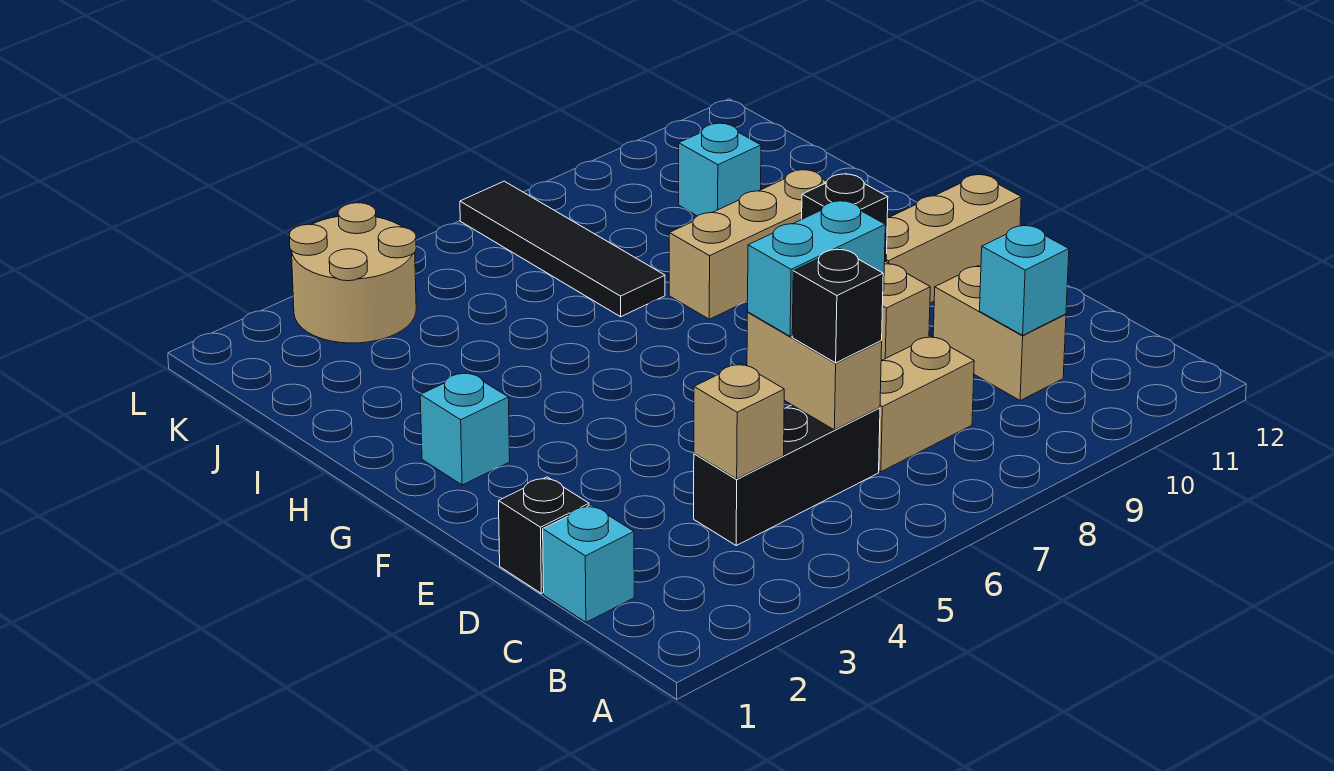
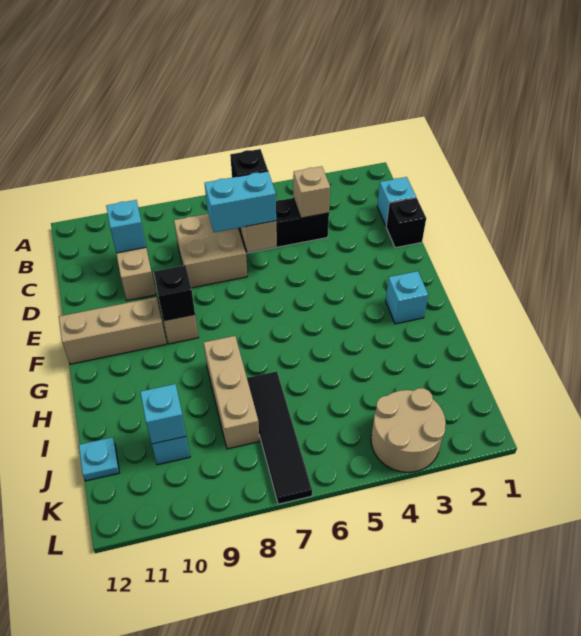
tan brick C7:C8 level 1 -> tan brick C7:D8 level 1
tan brick H8:H10 level 1 -> tan brick H8:J8 level 1
none -> cyan brick J10 level 2
none -> cyan plate J12 level 1

